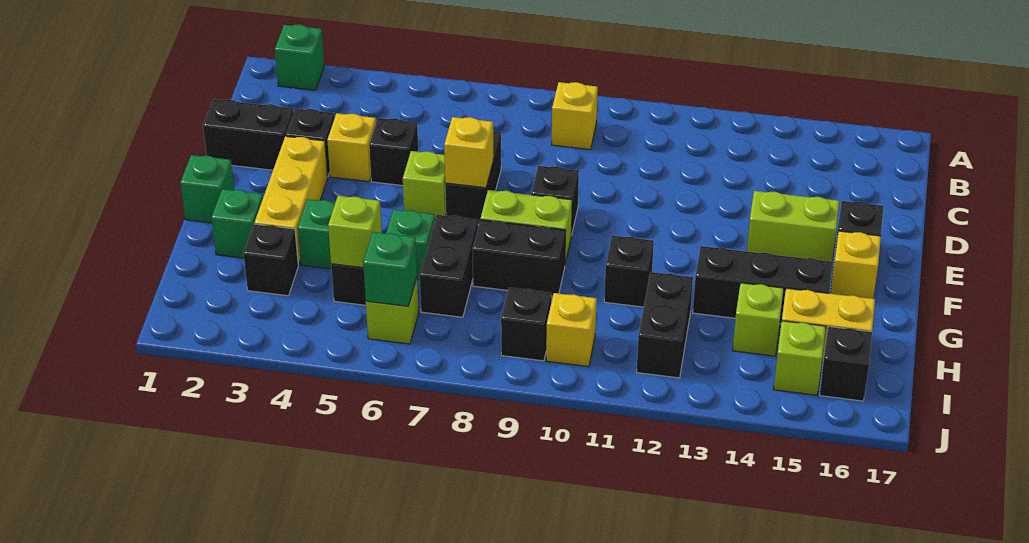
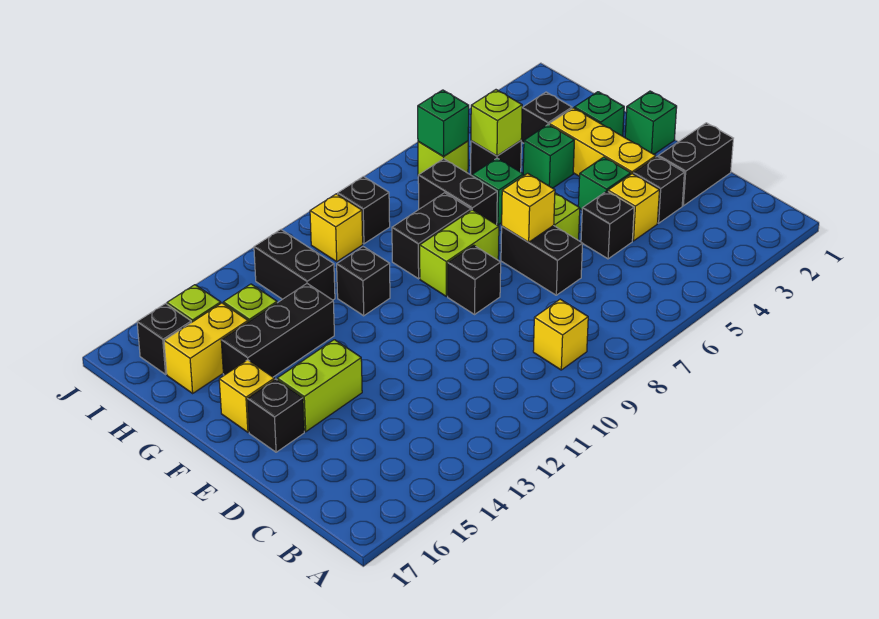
green brick A2 level 1 -> green brick E4 level 1

